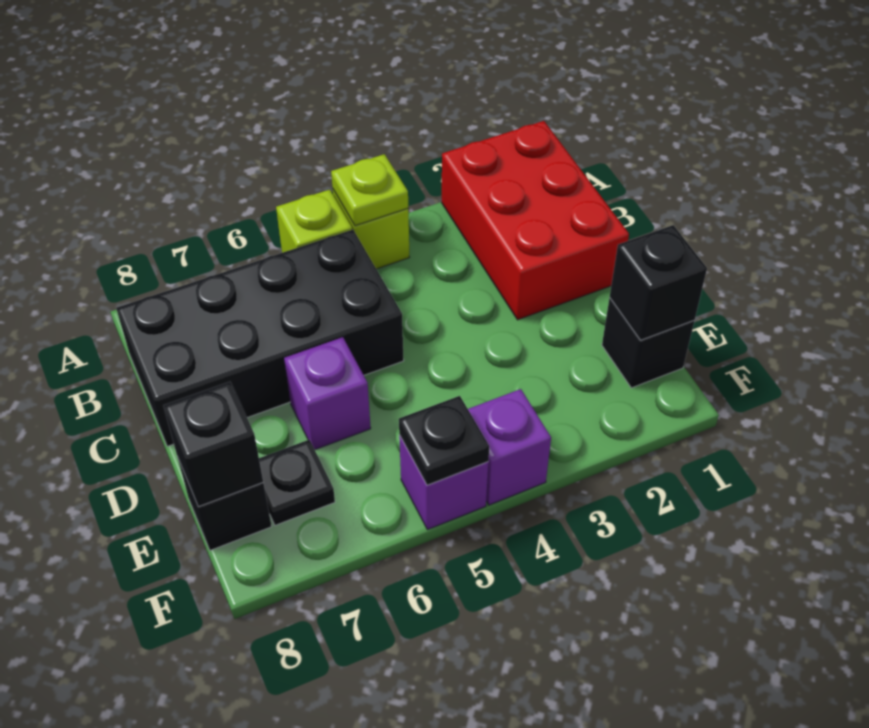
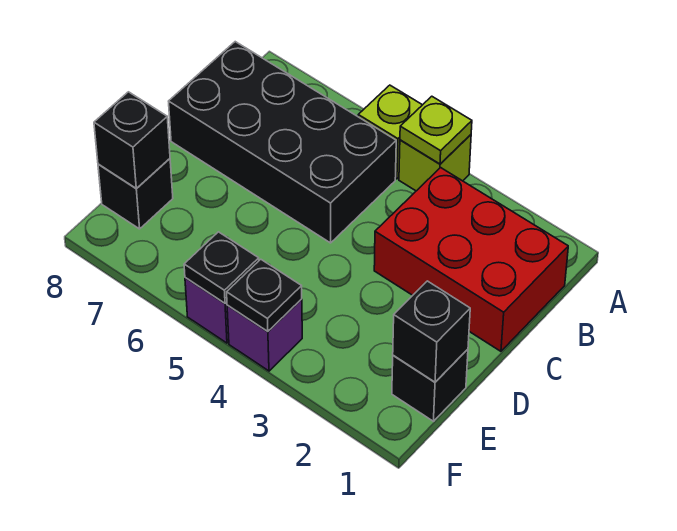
red brick A1:C2 level 1 -> red brick B1:C3 level 1
purple brick D6 level 1 -> none
black plate E7 level 1 -> black plate F4 level 2

